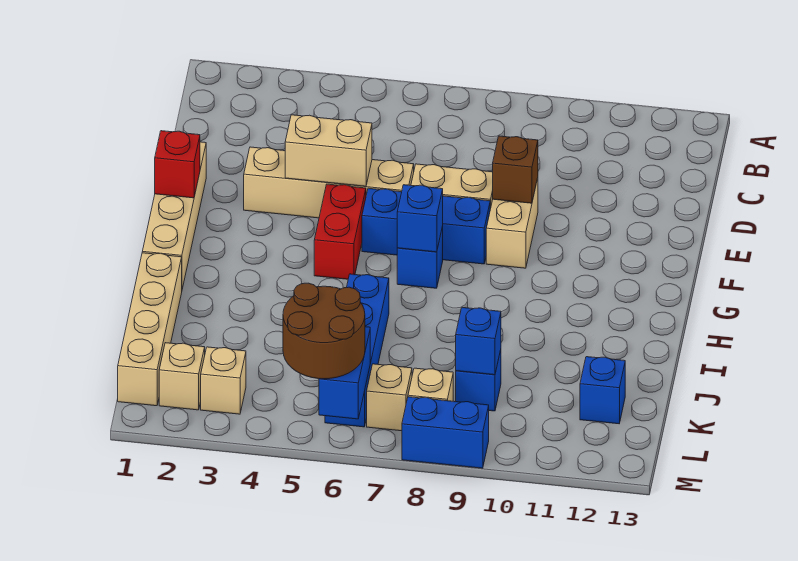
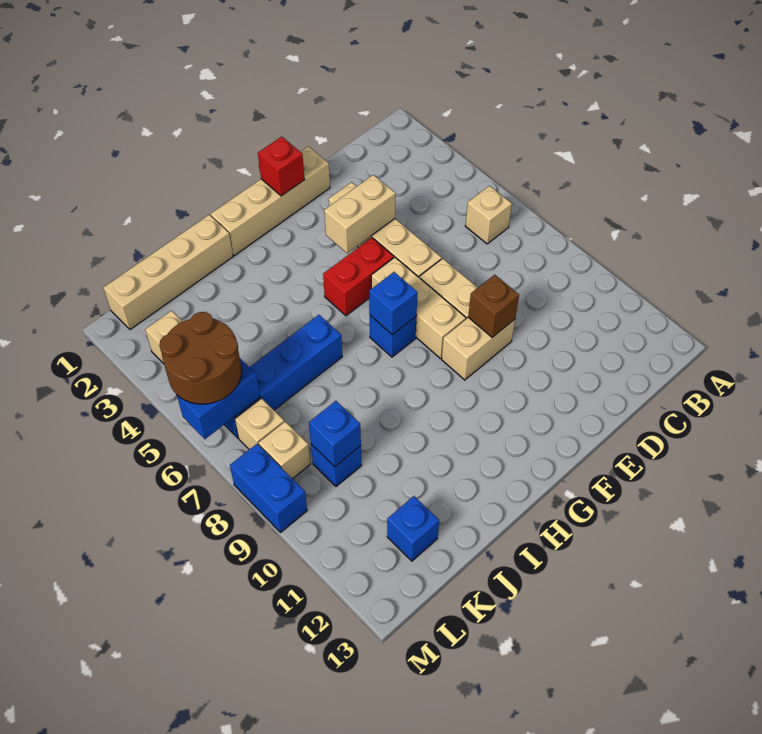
tan brick E4:E5 level 2 -> tan brick E4:F4 level 2
blue brick F6:F8 level 1 -> tan brick F6:F8 level 1
tan brick L2 level 1 -> tan brick B6 level 1

